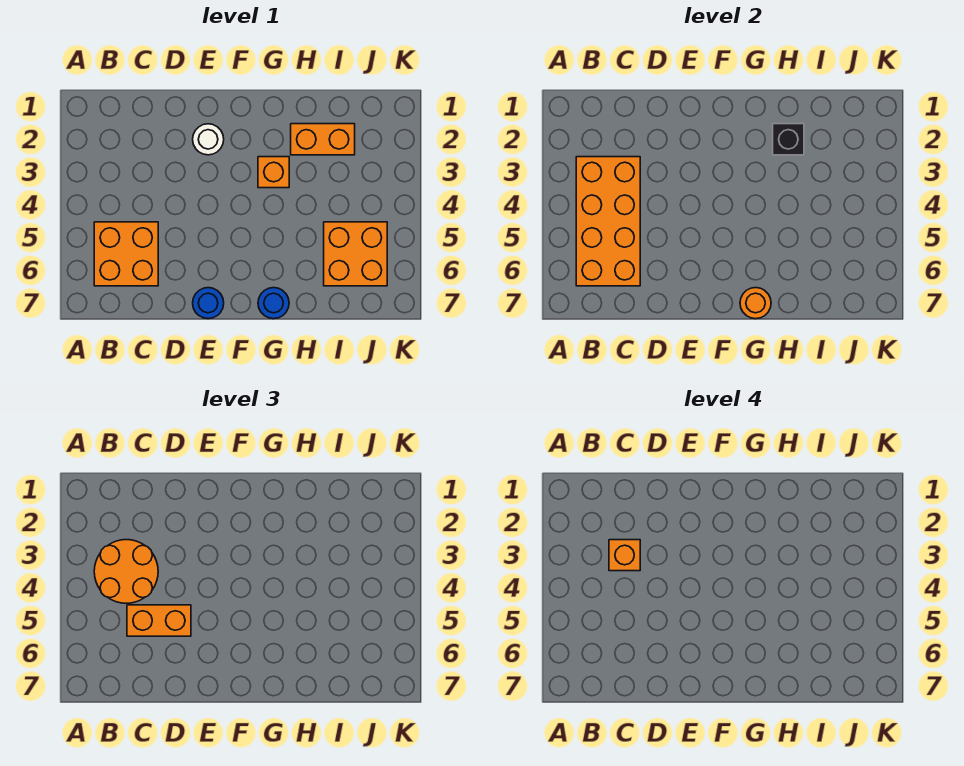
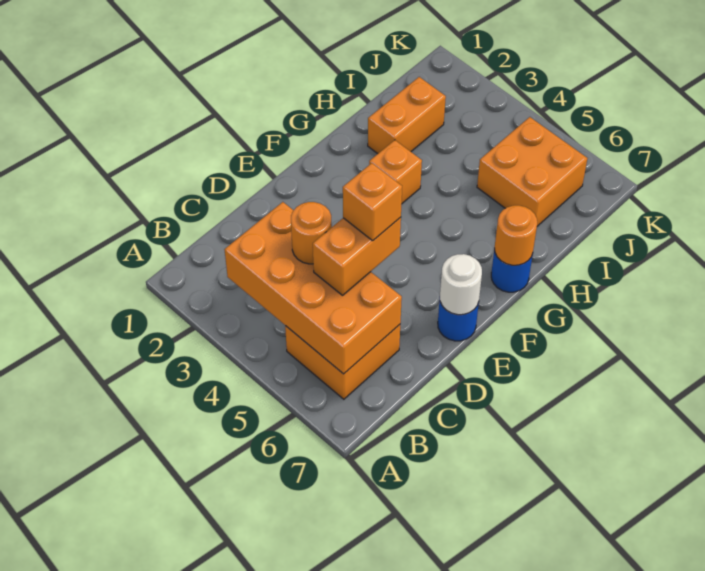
orange round brick B3:C4 level 3 -> orange round brick C4 level 3
orange brick C3 level 4 -> orange brick D5 level 4
white round brick E2 level 1 -> white round brick E7 level 2
black brick H2 level 2 -> none

